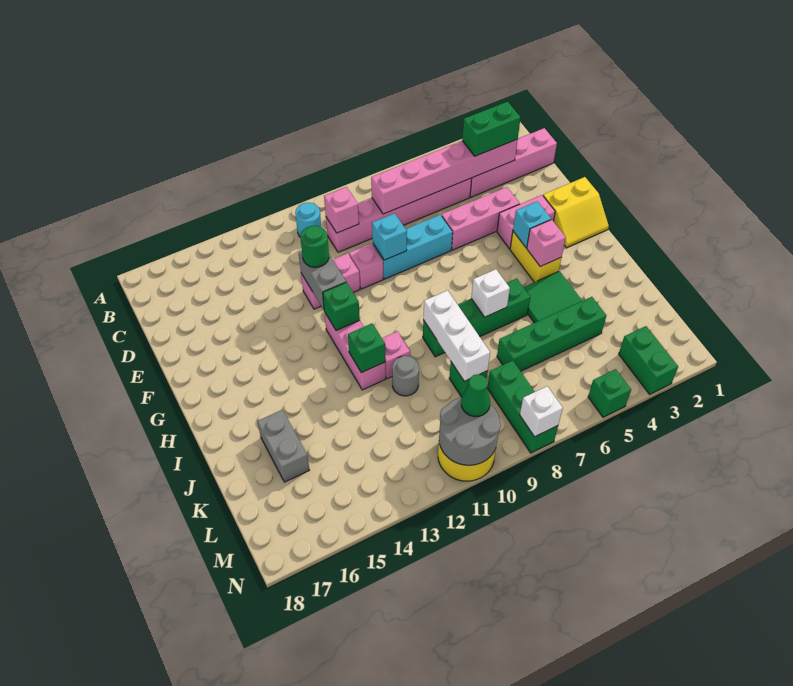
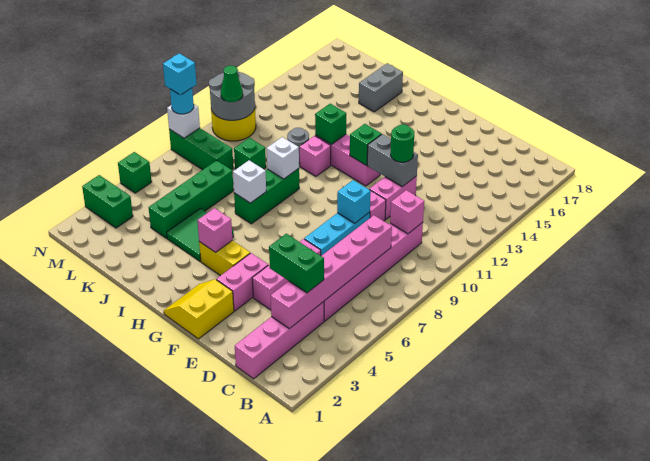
cyan round brick B11 level 1 -> cyan round brick N8 level 3
green brick C3:C4 level 3 -> green brick C4:D4 level 3
cyan brick G4 level 2 -> cyan brick N8 level 4
green brick I6:I9 level 1 -> green brick I7:I9 level 1
white brick I9:K9 level 2 -> white brick I9 level 2
grey brick J16:K16 level 1 -> grey brick J16:J17 level 1

